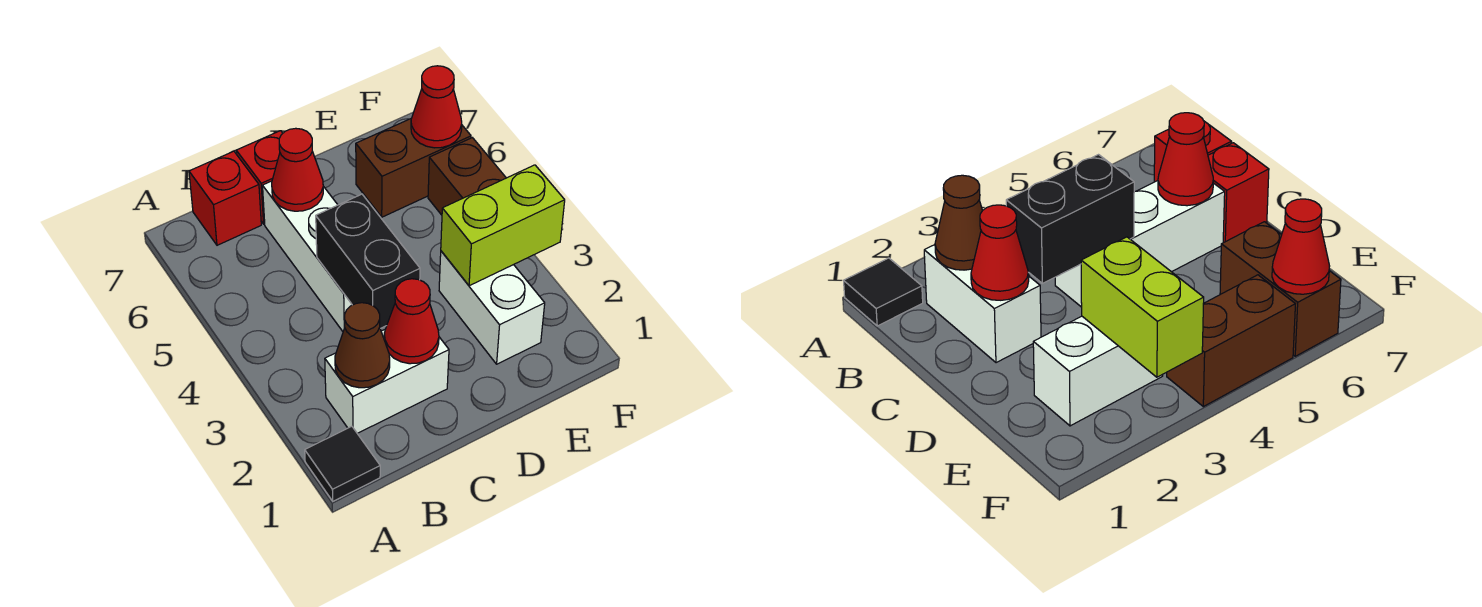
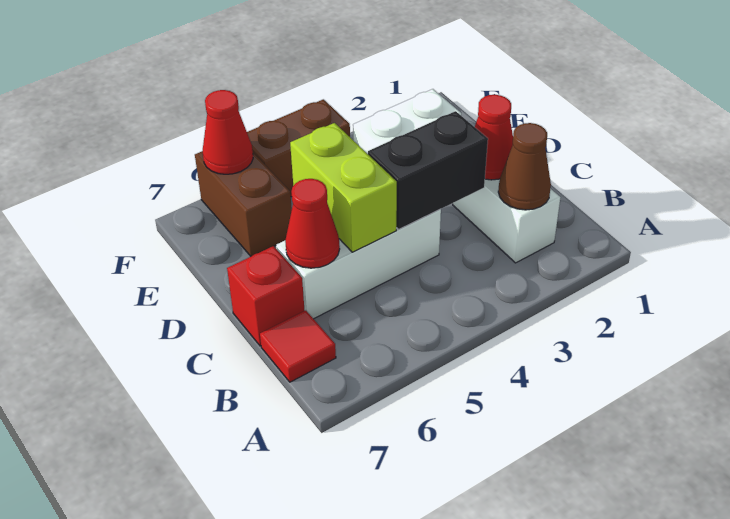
black tile A1 level 1 -> none
red brick B7 level 1 -> red tile B7 level 1
lime brick E3:F3 level 2 -> lime brick C5:D5 level 2

